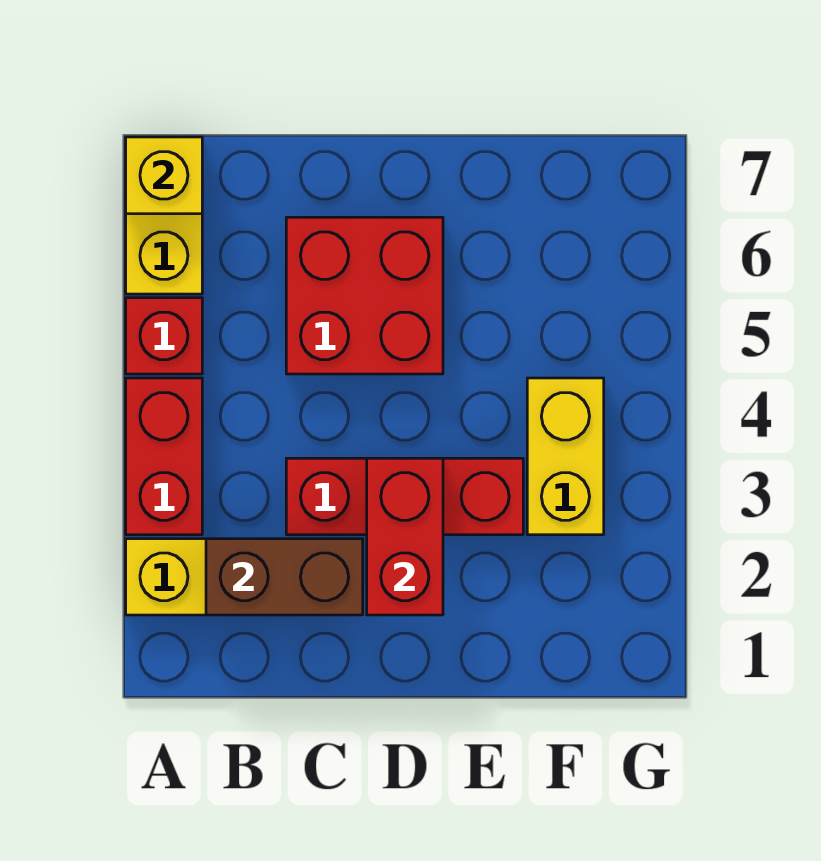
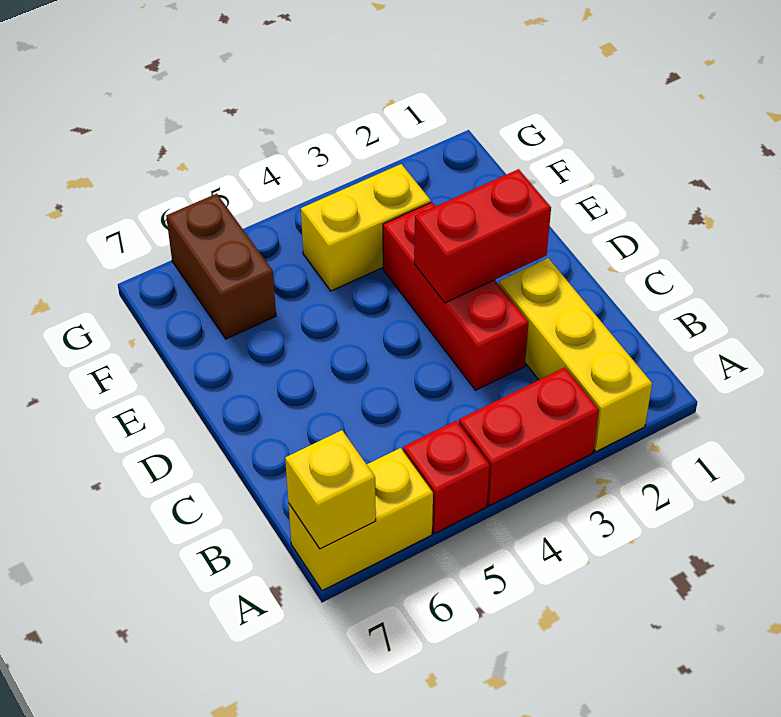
brown brick B2:C2 level 2 -> brown brick F6:G6 level 1
red brick C5:D6 level 1 -> none

